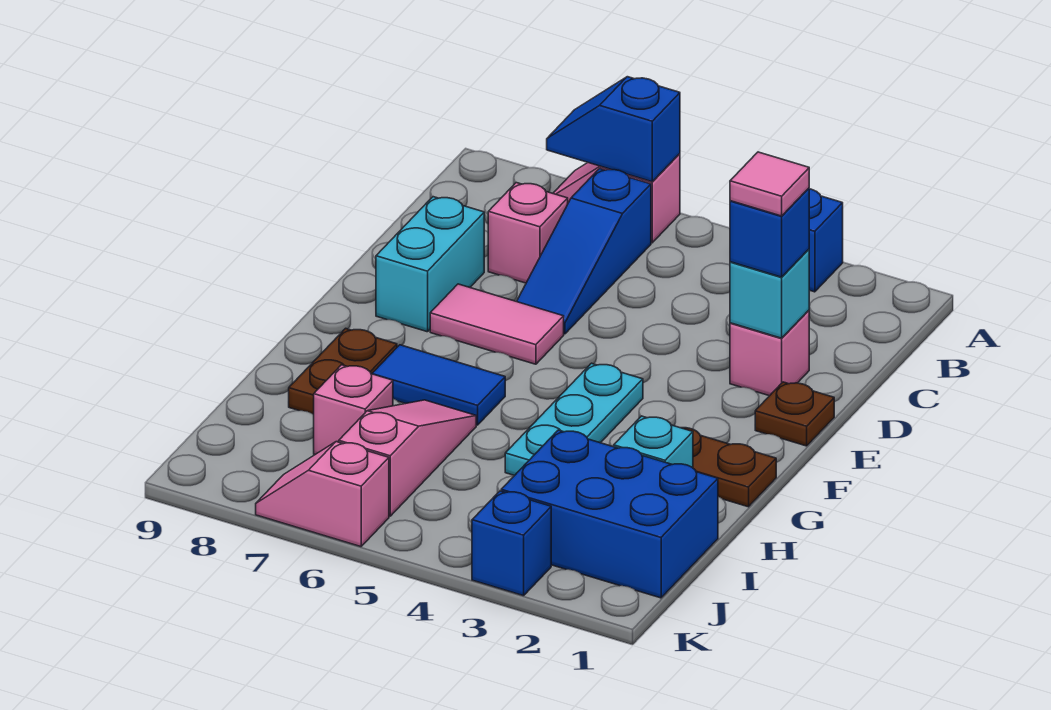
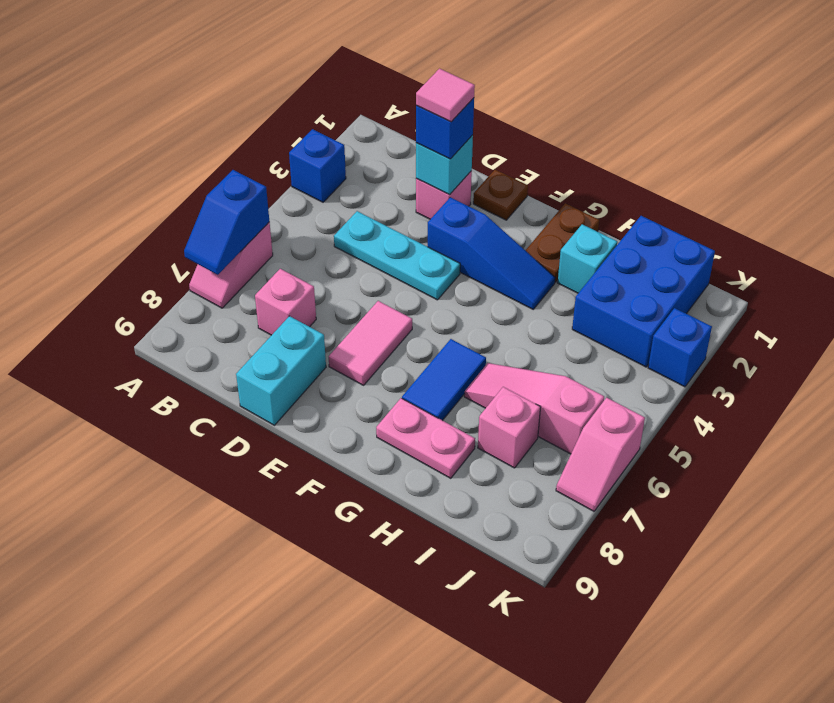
blue slope B6:D6 level 1 top B -> blue slope E3:G3 level 1 top E
cyan brick D8:E8 level 1 -> cyan brick D8:D9 level 1
cyan plate F4:H4 level 1 -> cyan plate C4:E4 level 1
brown plate G8:H8 level 1 -> pink plate G8:H8 level 1

